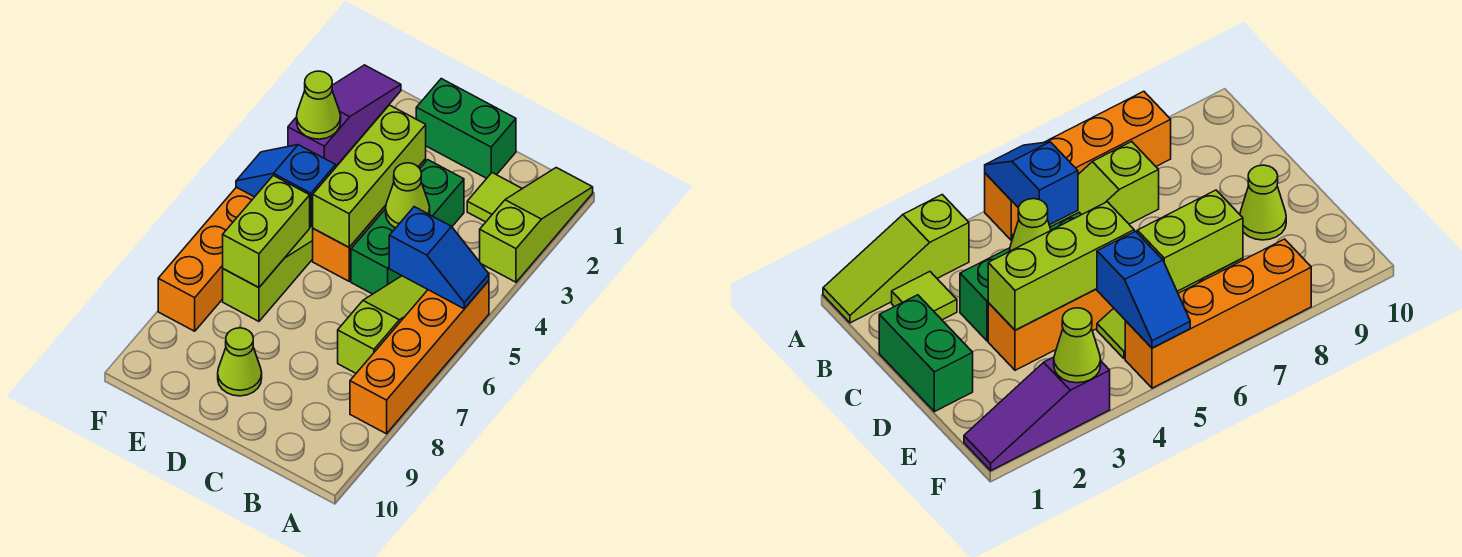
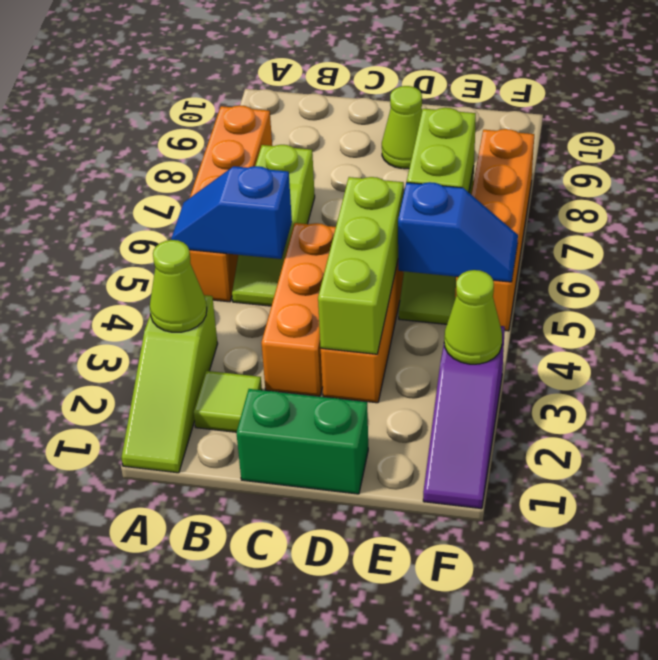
green brick C3:C5 level 1 -> orange brick C3:C5 level 1
lime cone C4 level 2 -> lime cone A3 level 2

